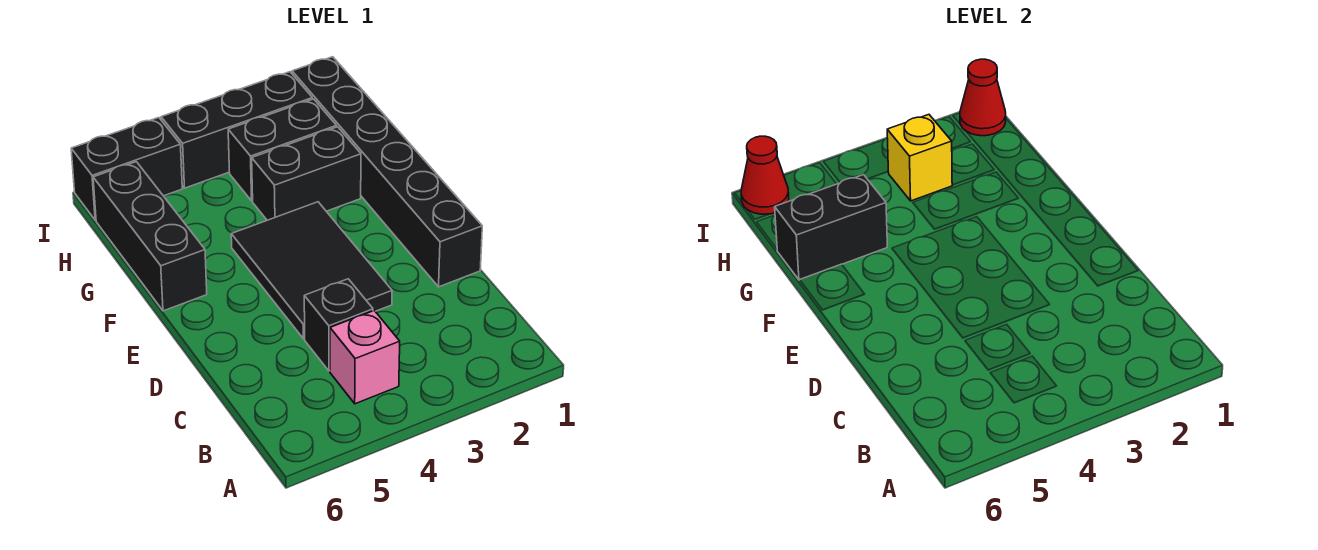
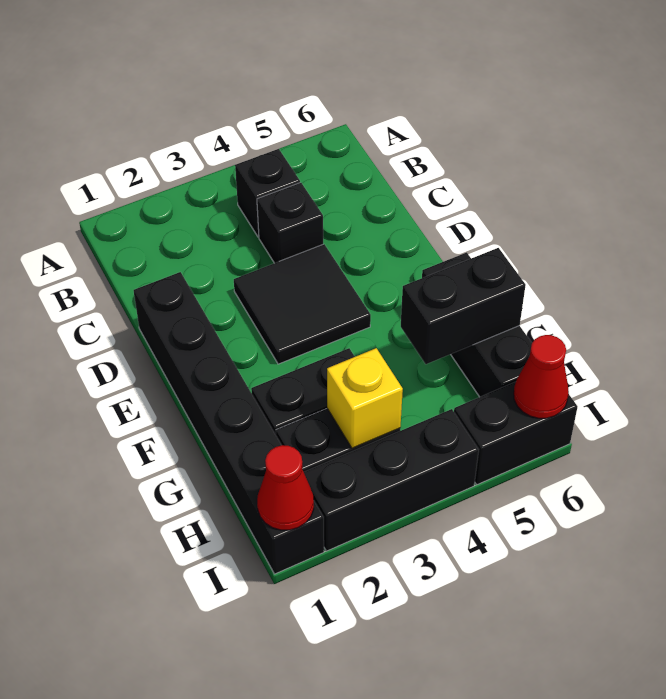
pink brick B4 level 1 -> black brick B4 level 1
black tile D3:F4 level 1 -> black tile D3:E4 level 1

